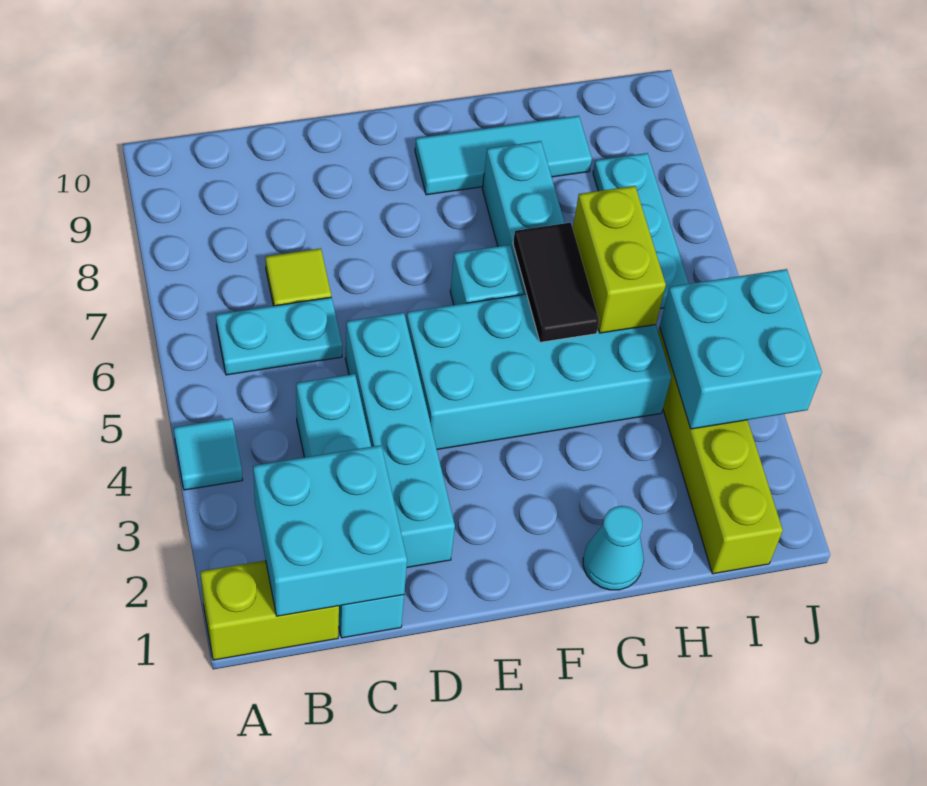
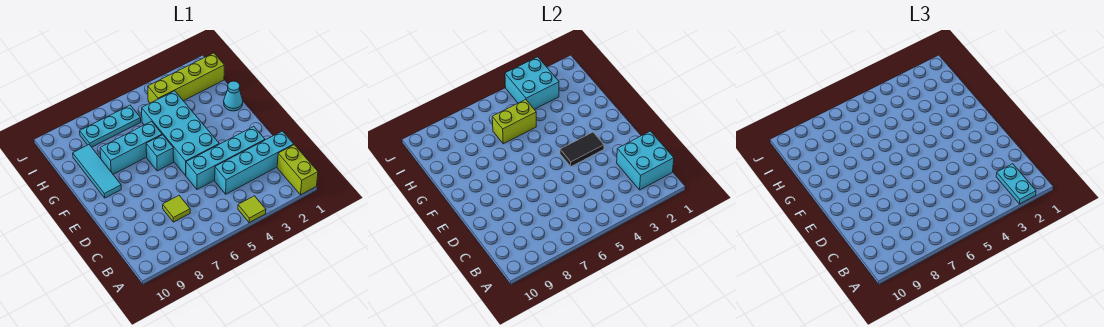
cyan tile A4 level 1 -> lime tile A4 level 1
cyan plate B6:C6 level 1 -> cyan plate A2:B2 level 3
black tile G5:G6 level 2 -> black tile E3:E4 level 2

